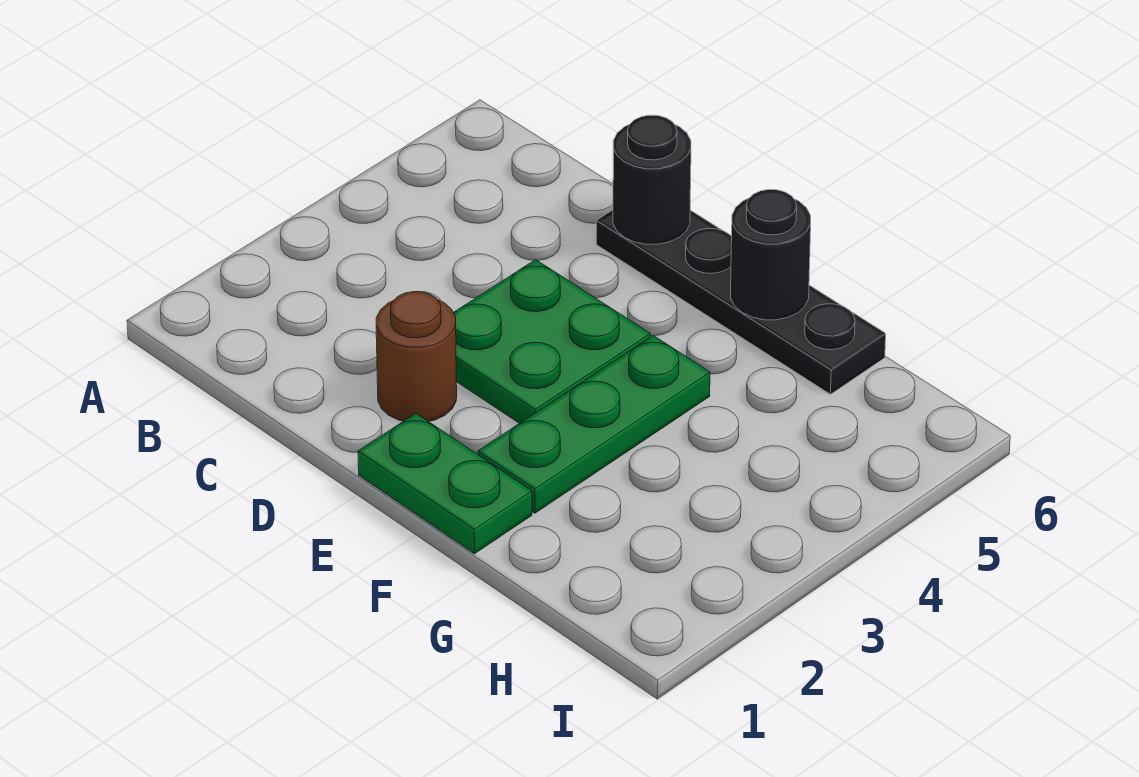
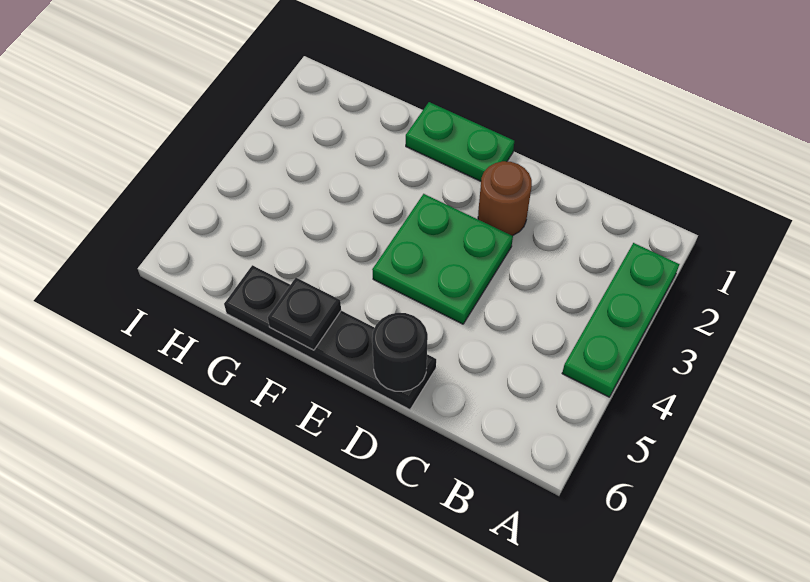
green plate F2:F4 level 1 -> green plate A2:A4 level 1
black round brick F6 level 2 -> black plate F6 level 2

